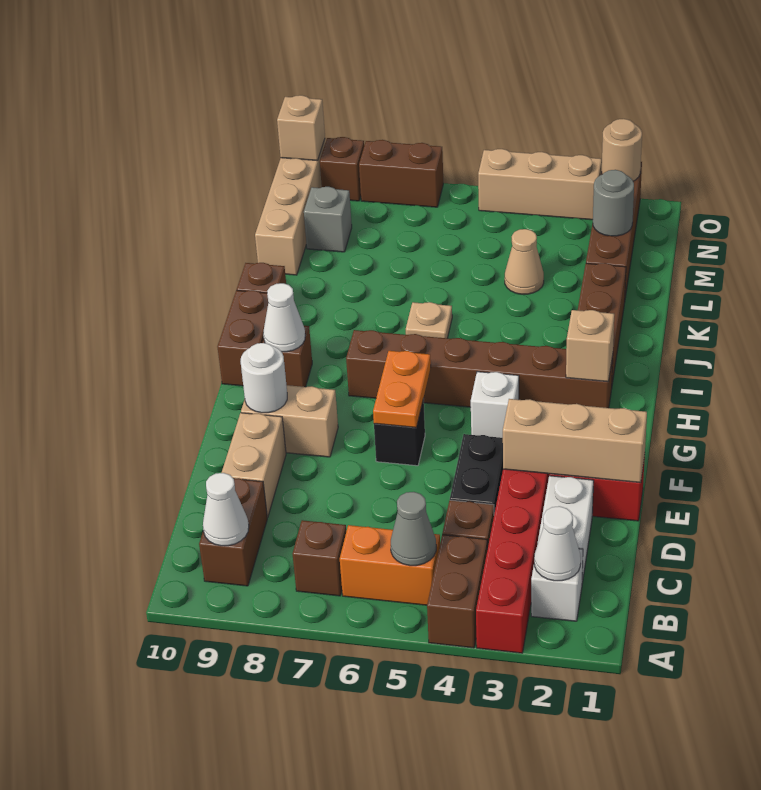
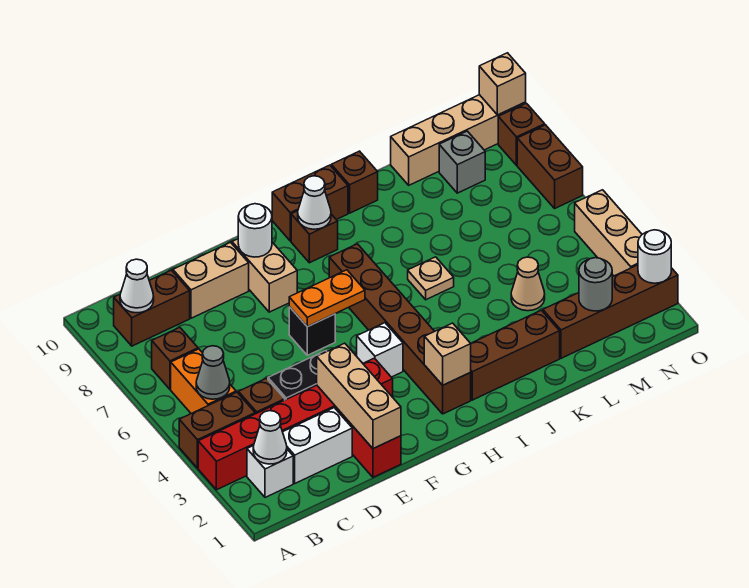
tan round brick O2 level 2 -> white round brick O2 level 2

